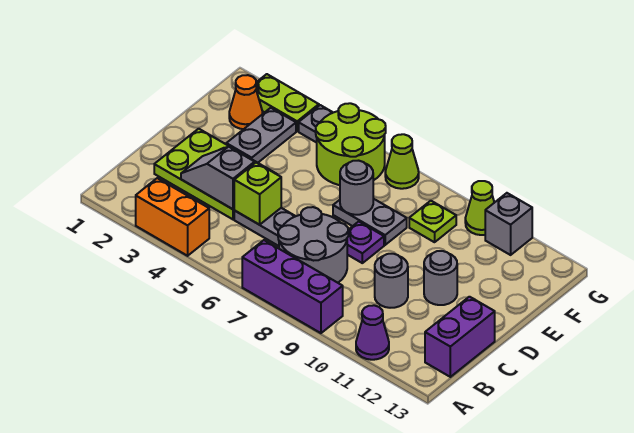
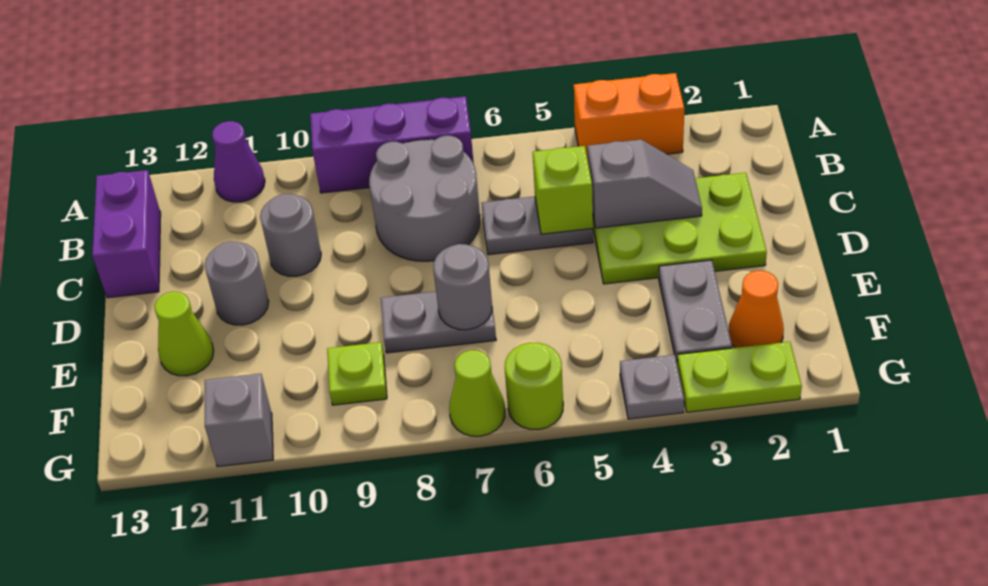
purple plate D8 level 1 -> none
lime round brick F5:G6 level 1 -> lime round brick G6 level 1
lime cone G10 level 1 -> lime cone E12 level 1

